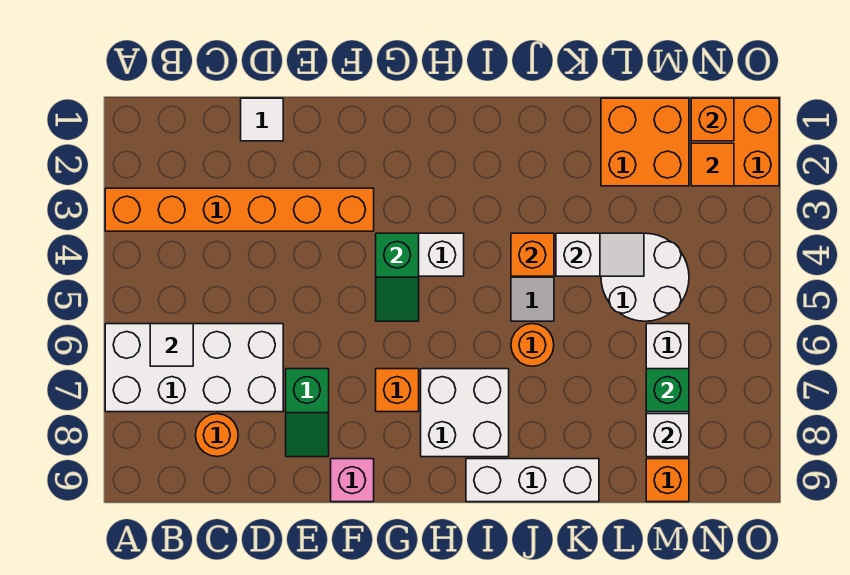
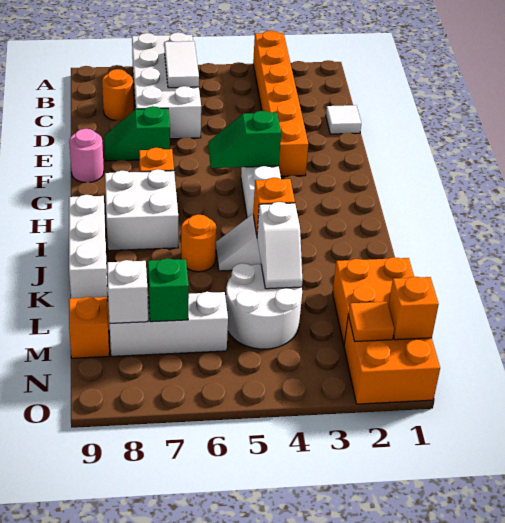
white tile B6 level 2 -> white tile B6:C6 level 2
pink brick F9 level 1 -> pink round brick F9 level 1

